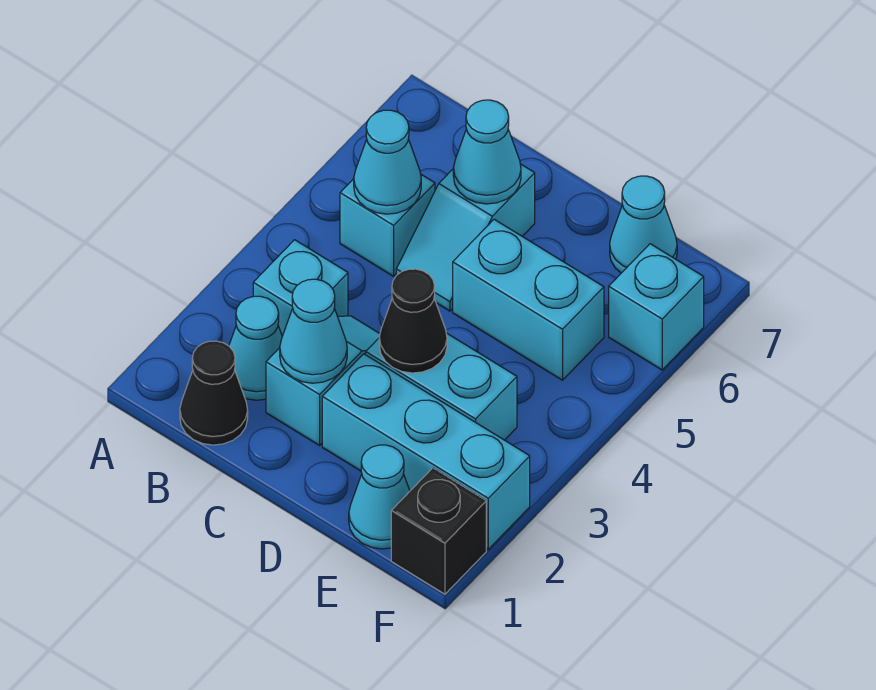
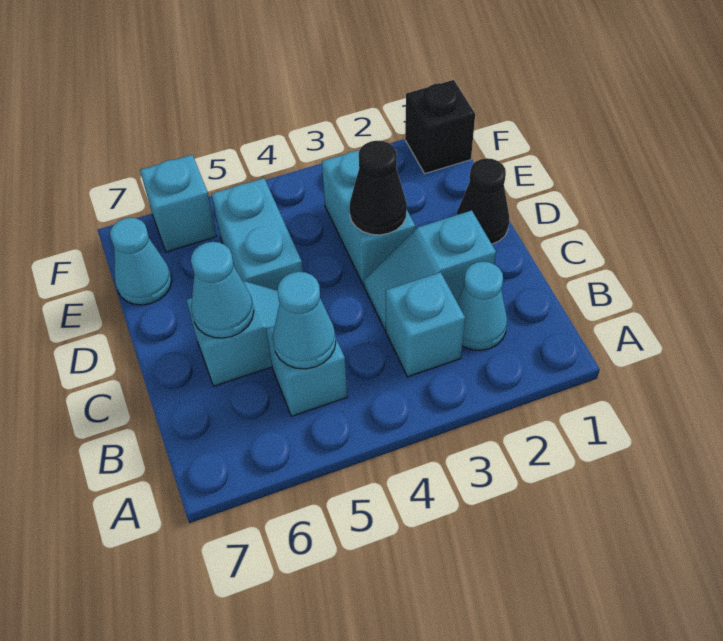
black cone B1 level 1 -> black cone D1 level 1
cyan cone C2 level 2 -> none
cyan brick D2:F2 level 1 -> none
cyan cone E1 level 1 -> none

